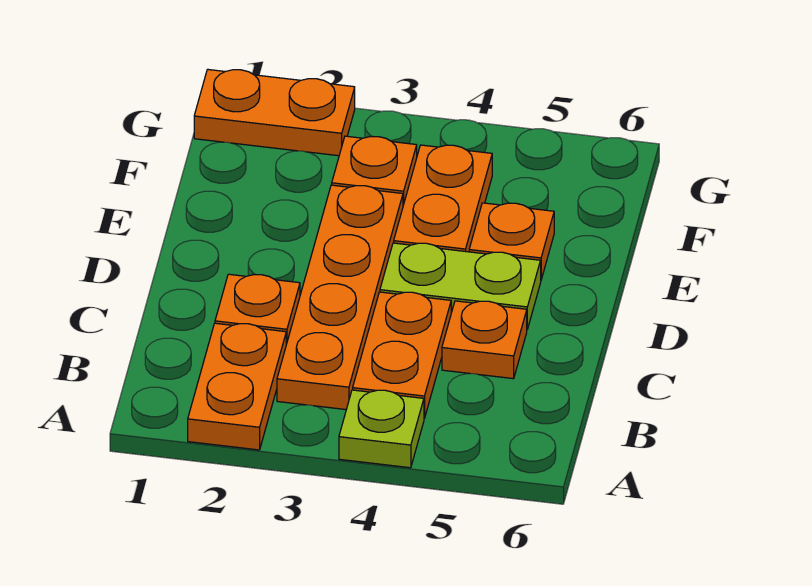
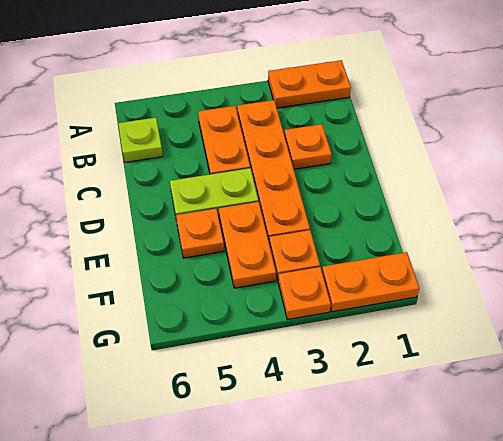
orange plate A2:B2 level 1 -> orange plate A1:A2 level 1
lime plate A4 level 1 -> lime plate B6 level 1
orange plate C5 level 1 -> orange plate G3 level 1

